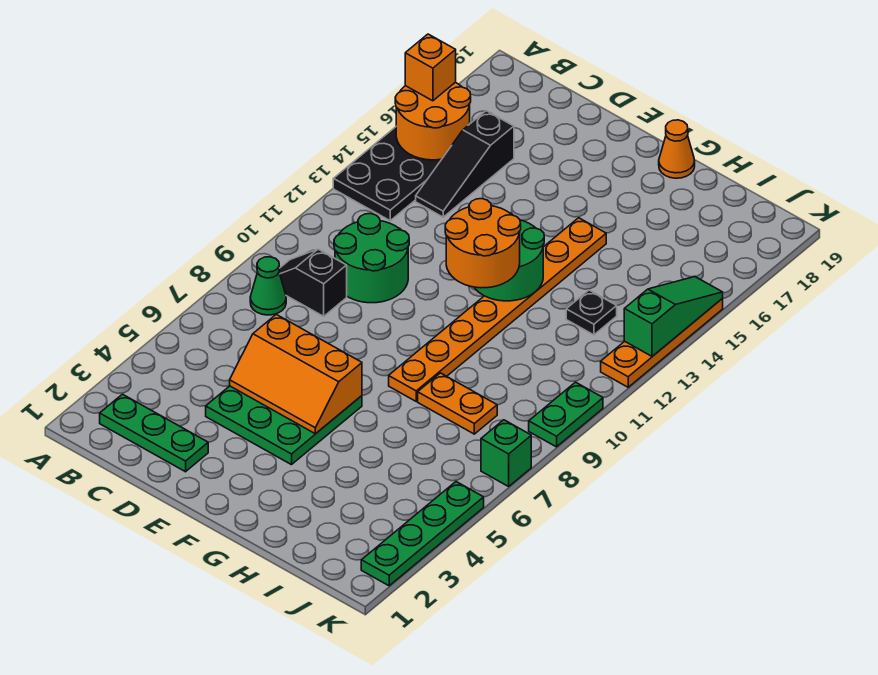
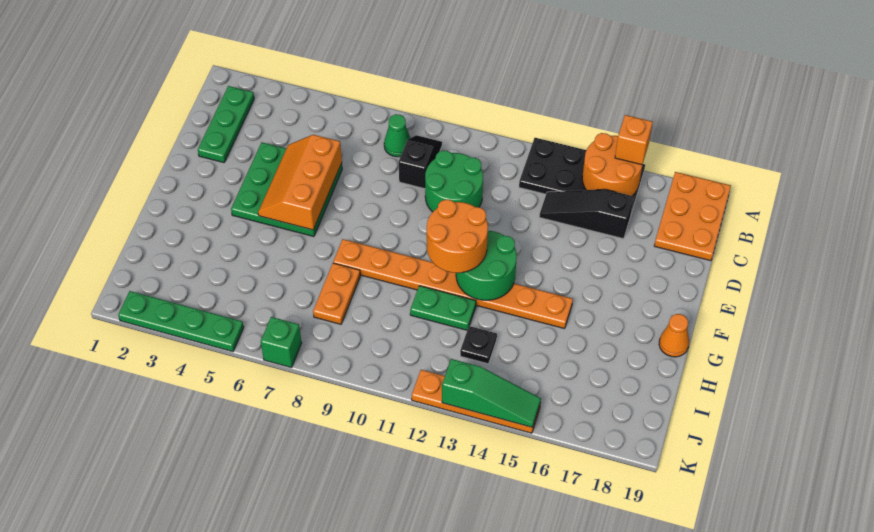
none -> orange plate A18:C19 level 1
green plate K9:K10 level 1 -> green plate H11:H12 level 1

